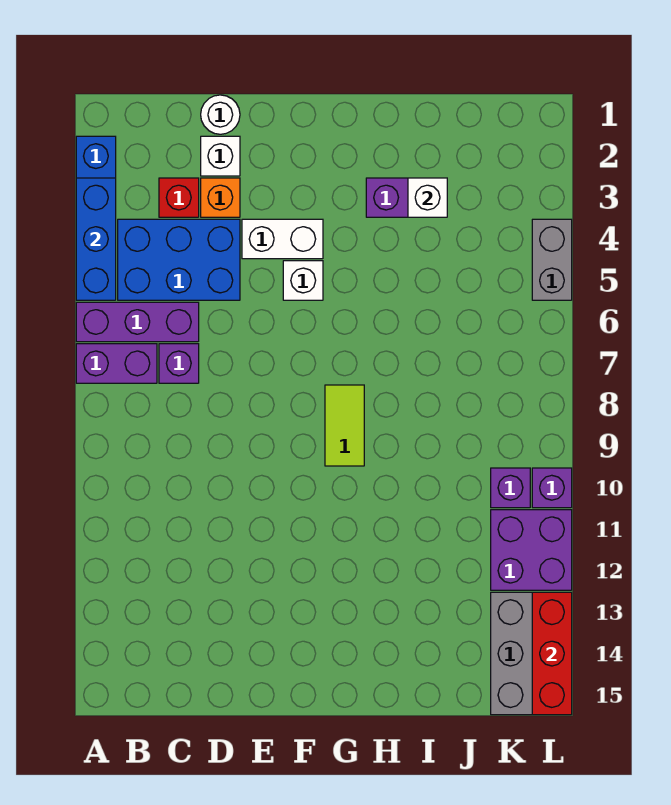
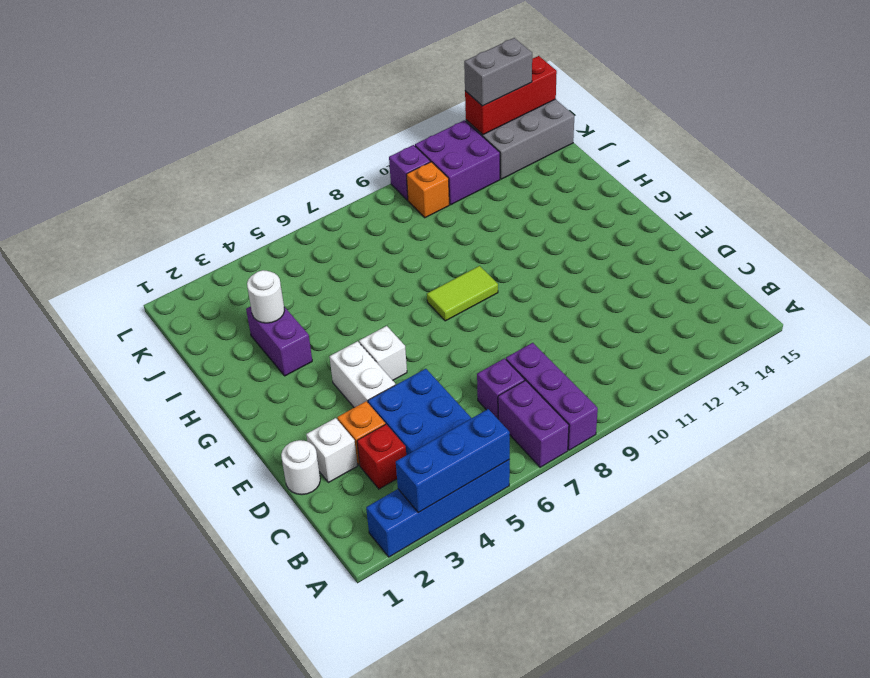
purple brick A6:C6 level 1 -> purple brick A8:C8 level 1
white brick I3 level 2 -> white round brick I3 level 2
purple brick K10 level 1 -> orange brick K10 level 1
grey brick L4:L5 level 1 -> grey brick L13:L14 level 3

